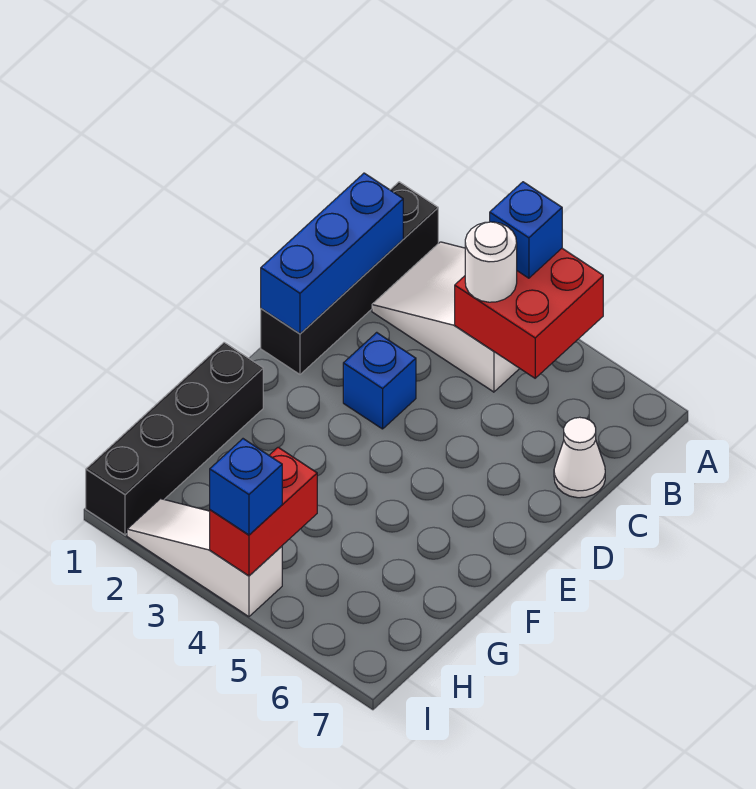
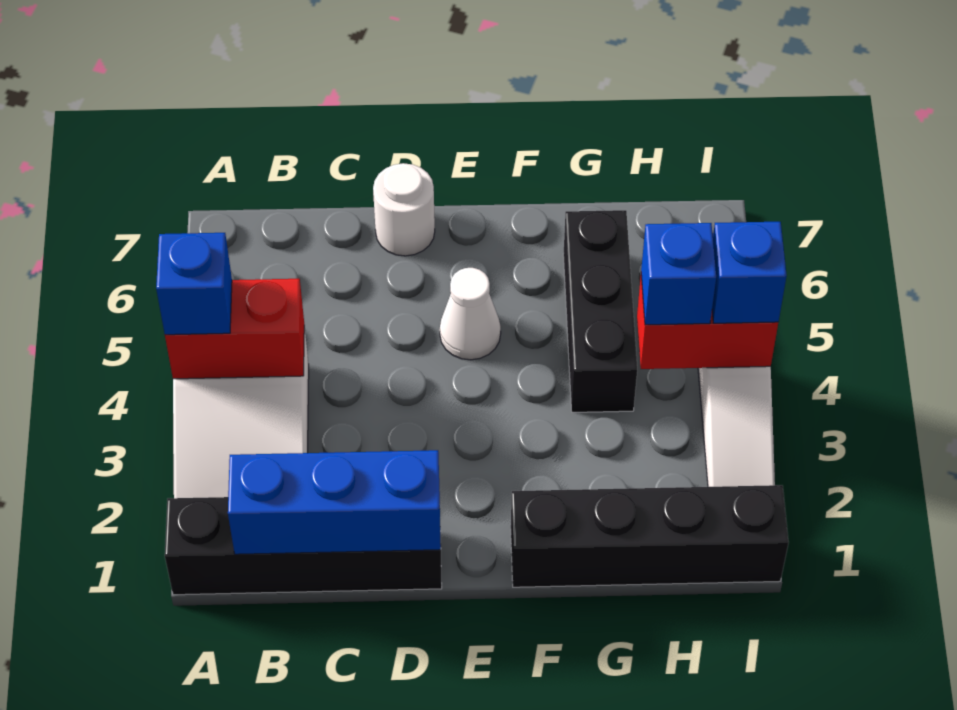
red brick A4:B5 level 2 -> red brick A4:B4 level 2
white round brick B4 level 3 -> white round brick D7 level 1
white cone C7 level 1 -> white cone E5 level 1
blue brick D3 level 1 -> blue brick H4 level 3
none -> black brick G4:G6 level 1

